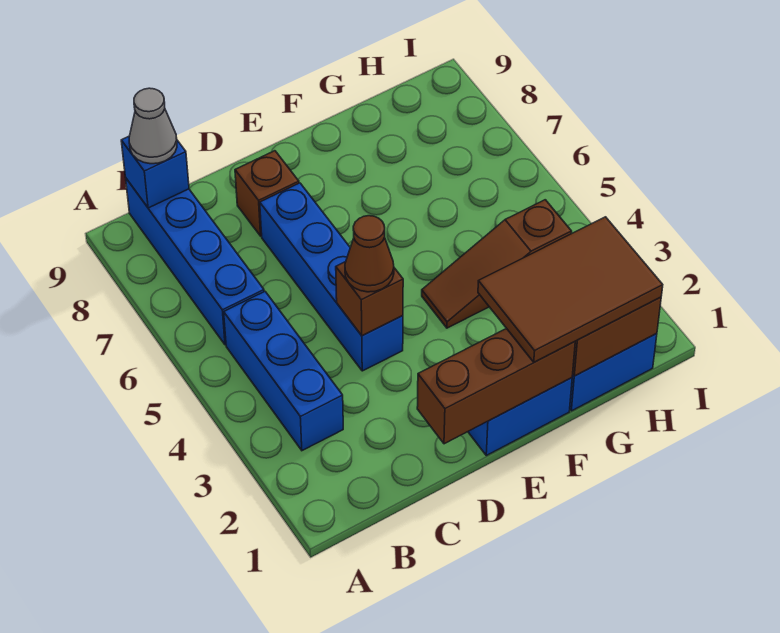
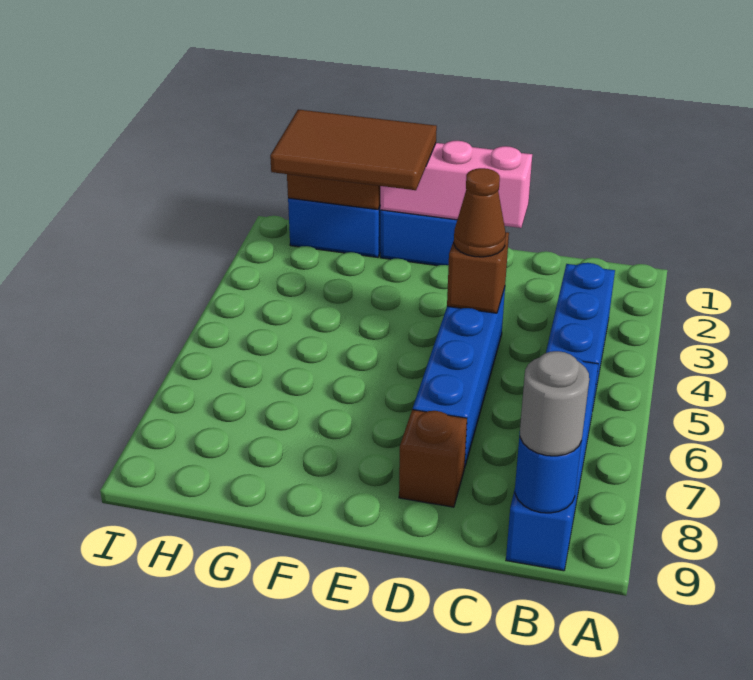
blue brick B9 level 2 -> blue round brick B9 level 2
grey cone B9 level 3 -> grey round brick B9 level 3
brown brick D1:F1 level 2 -> pink brick D1:F1 level 2
brown slope F4:H4 level 1 top H -> none

